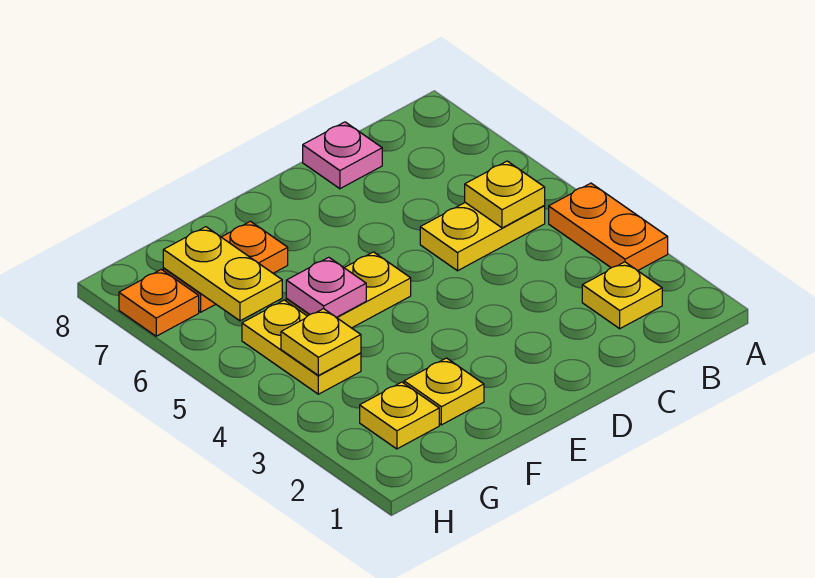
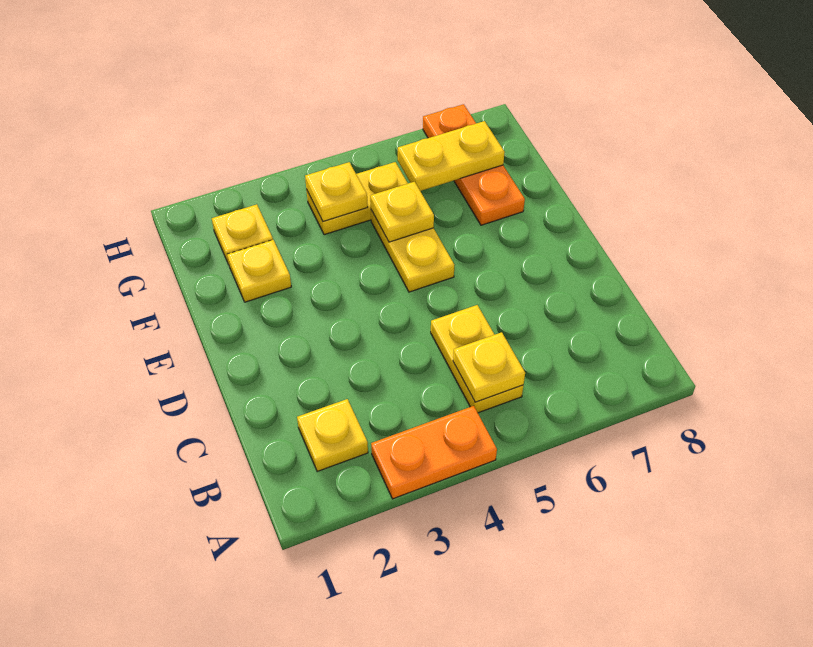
pink plate C8 level 1 -> none
pink plate F5 level 2 -> yellow plate F5 level 2

